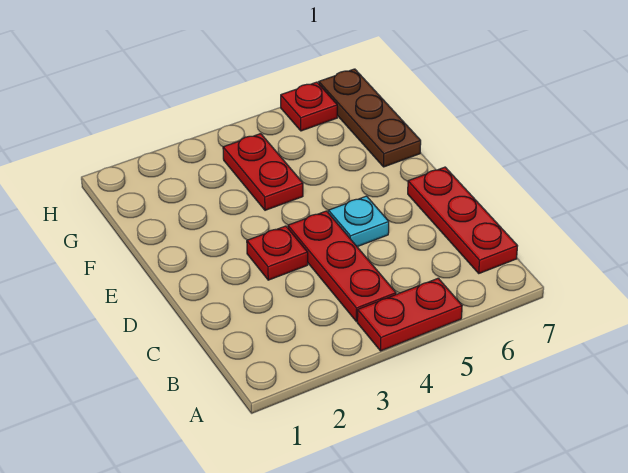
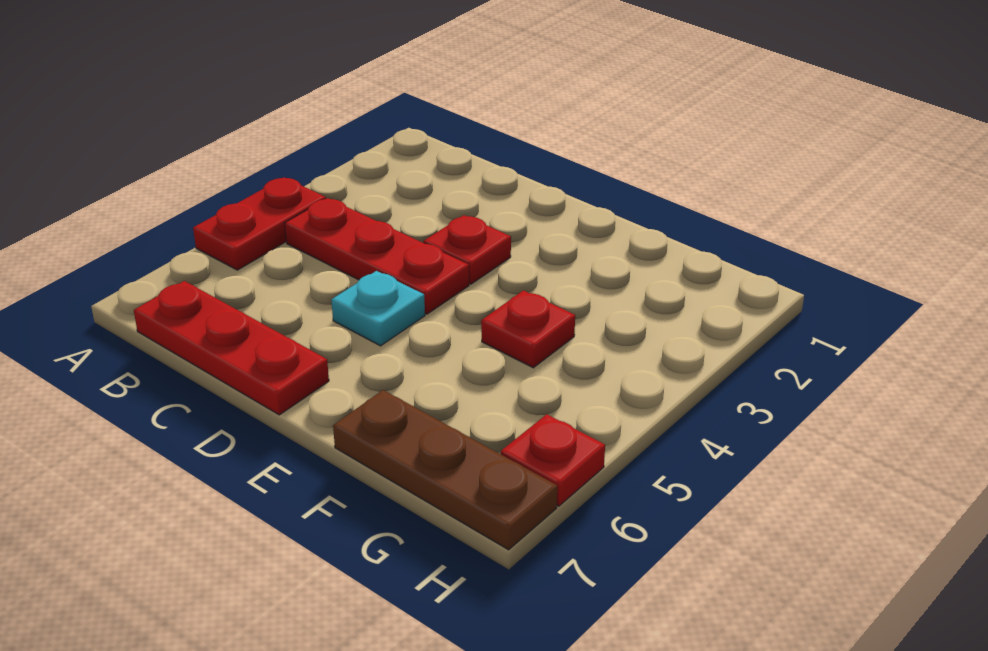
red plate F4:G4 level 1 -> red plate F4 level 1

